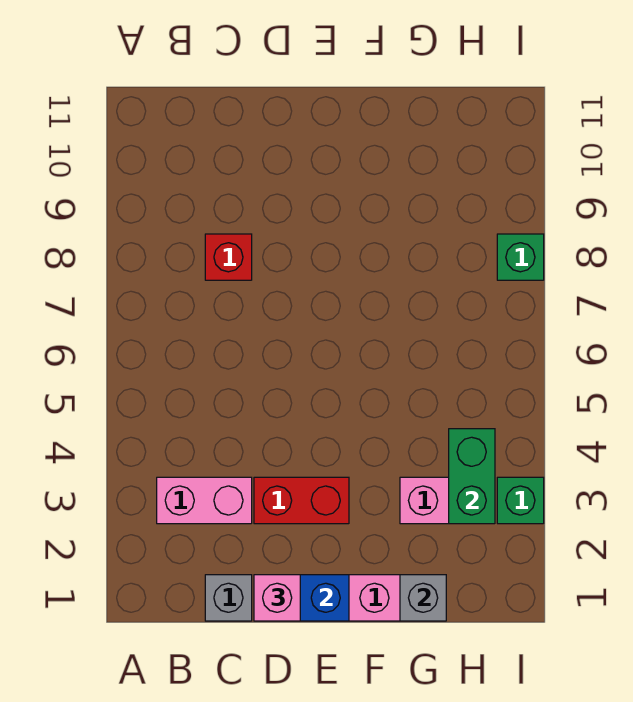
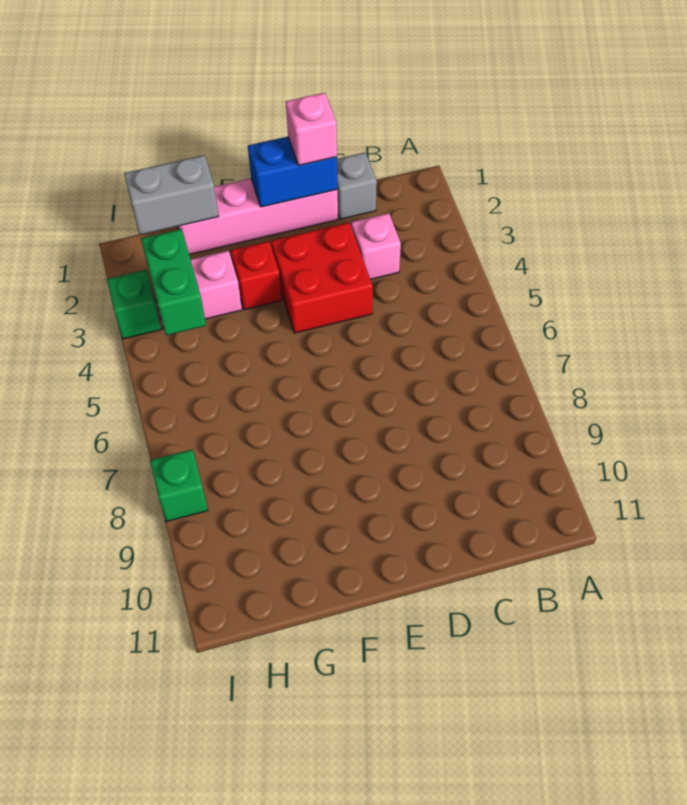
pink brick B3:C3 level 1 -> pink brick C3 level 1
red brick C8 level 1 -> red brick F3 level 1
red brick D3:E3 level 1 -> red brick D3:E4 level 1
grey brick G1 level 2 -> grey brick G1:H1 level 2

